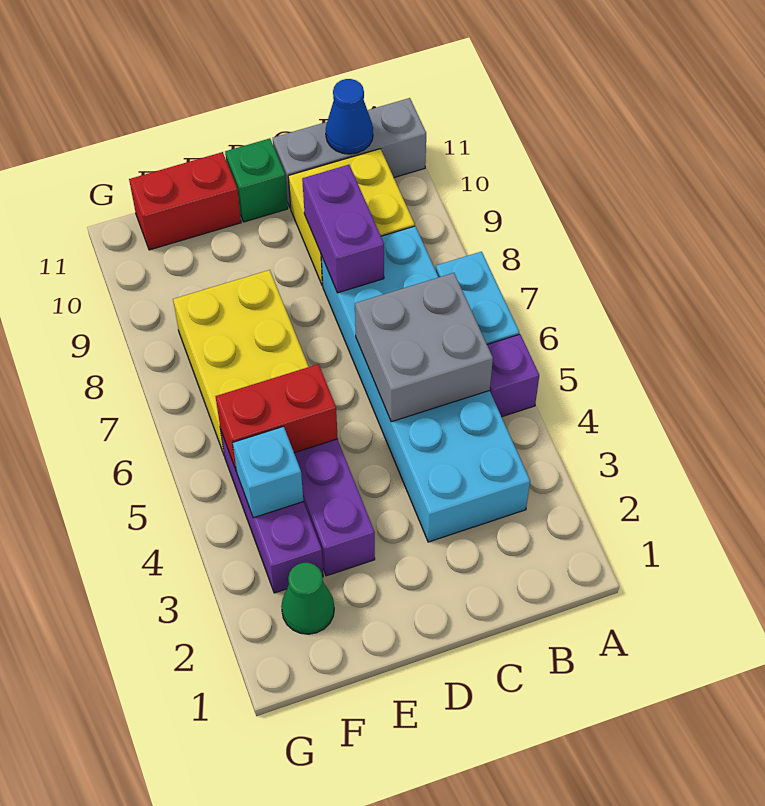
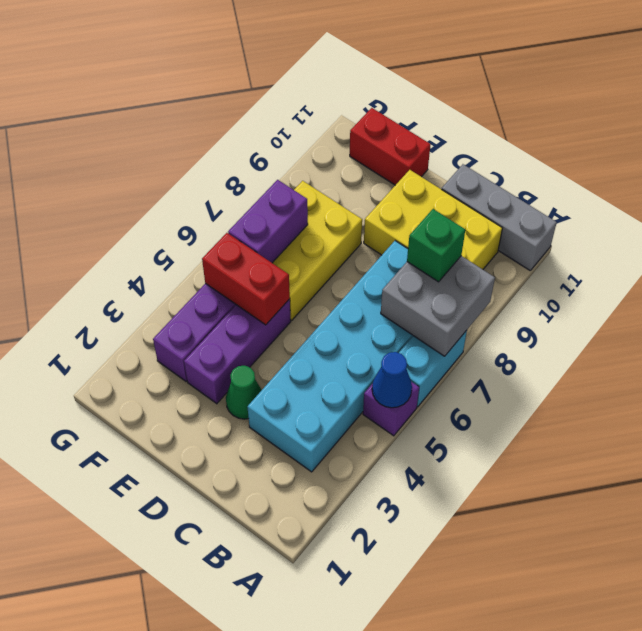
grey brick B5:C6 level 2 -> grey brick A7:B8 level 2
yellow brick B9:C10 level 1 -> yellow brick B9:D10 level 1
blue cone B11 level 2 -> blue cone A5 level 2
purple brick C8:C9 level 2 -> purple brick F6:F7 level 2
green brick D11 level 1 -> green brick B8 level 3
green cone F2 level 1 -> green cone D3 level 1
cyan brick F4 level 2 -> none

